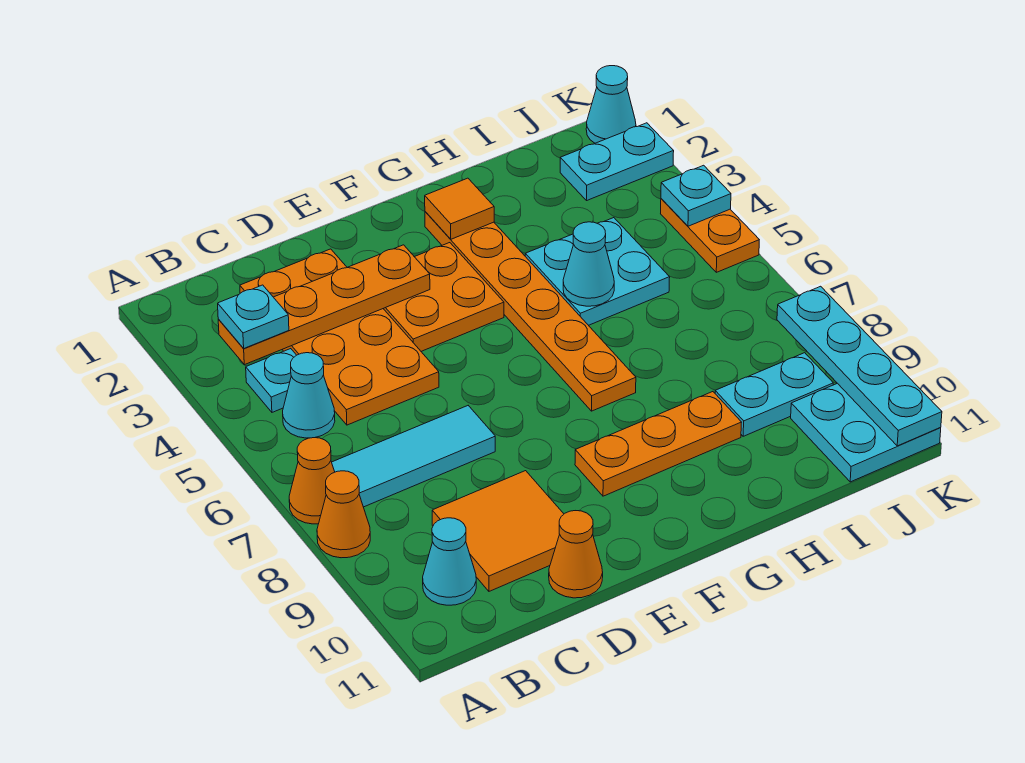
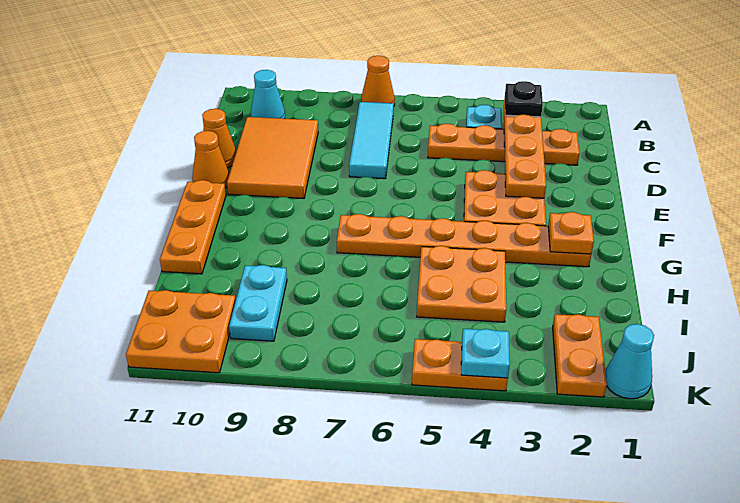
orange cone A8 level 1 -> orange cone E11 level 1
cyan plate B3 level 3 -> black plate B3 level 3
cyan cone B5 level 1 -> none
orange plate C2:D5 level 1 -> orange plate C2:C5 level 1
orange tile C9:D10 level 1 -> orange tile C9:E10 level 1
orange plate F9:H9 level 1 -> orange plate F11:H11 level 1
orange tile G2 level 2 -> orange plate G2 level 2
cyan plate H4:I5 level 1 -> orange plate H4:I5 level 1
cyan cone H5 level 2 -> none
cyan plate J2:K2 level 1 -> orange plate J2:K2 level 1
cyan plate J10:K11 level 1 -> orange plate J10:K11 level 1
cyan plate K8:K11 level 2 -> none

